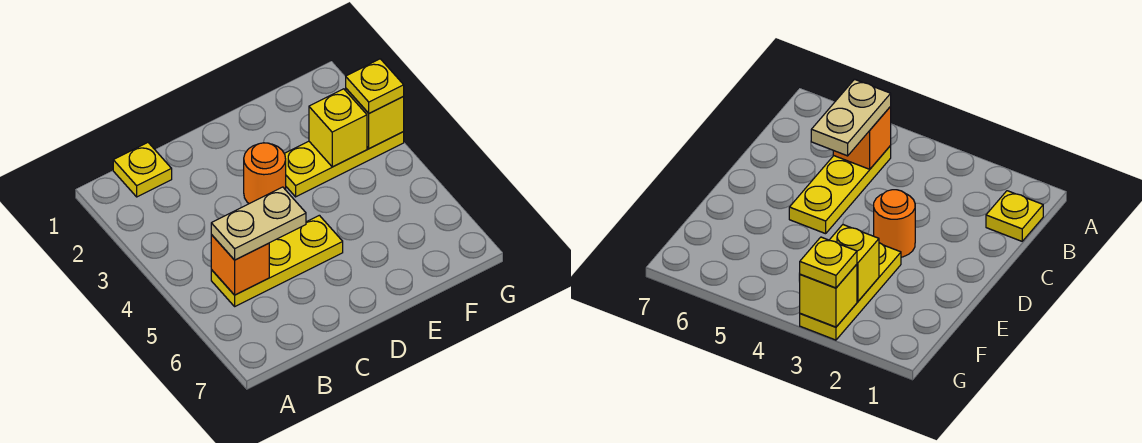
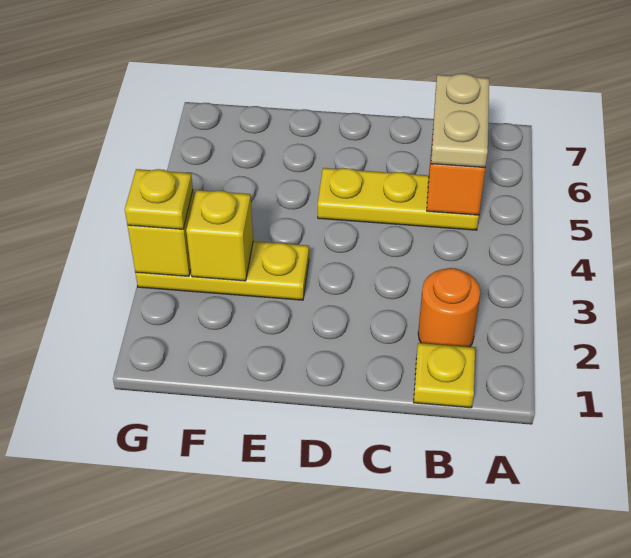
tan plate B5:C5 level 3 -> tan plate B5:B6 level 3
orange round brick D3 level 1 -> orange round brick B2 level 1

